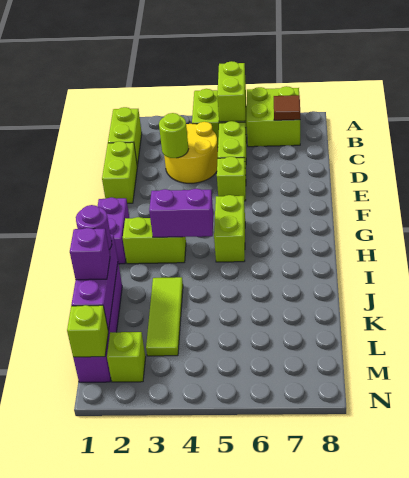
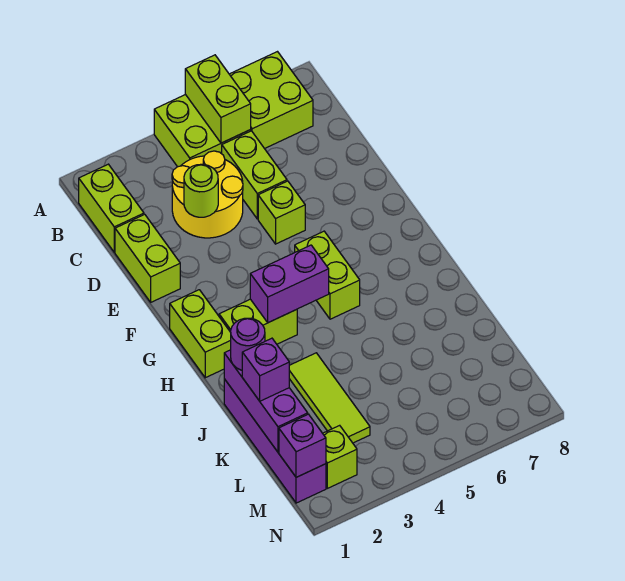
brown tile B7 level 2 -> none
purple brick G1:H1 level 1 -> lime brick G1:H1 level 1
lime brick M1 level 2 -> purple brick M1 level 2

